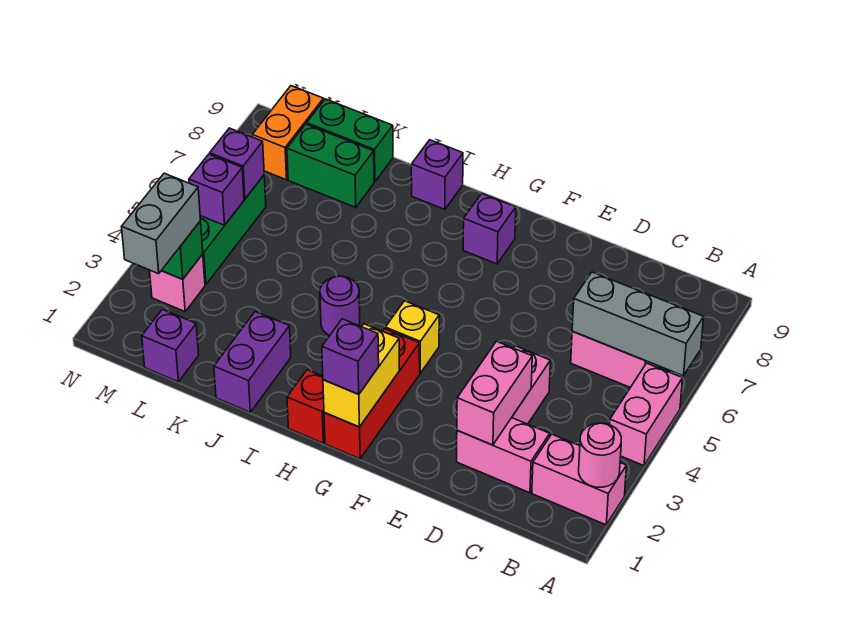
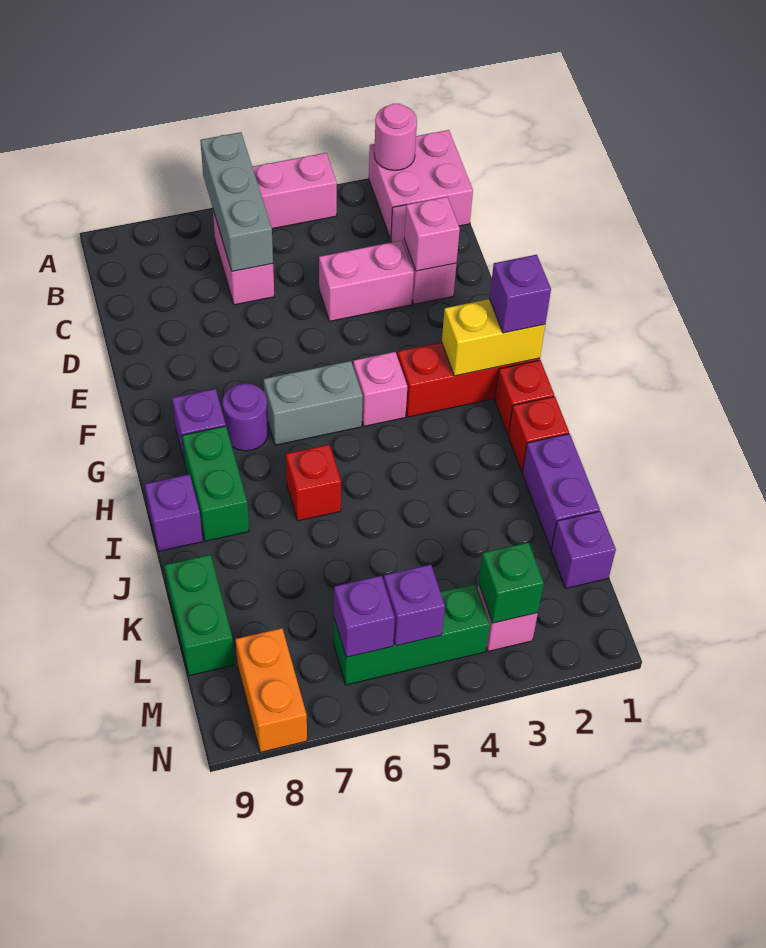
pink brick A2:B2 level 1 -> pink brick A1:B2 level 1
pink brick D2:D3 level 2 -> pink brick D2 level 2
yellow brick G4 level 1 -> pink brick G4 level 1
none -> red brick I1 level 1
purple round brick I4 level 1 -> purple round brick G7 level 1
none -> red brick I6 level 1
purple brick J1:J2 level 1 -> purple brick J1:K1 level 1
green brick K8:L8 level 1 -> green brick H8:I8 level 1
grey brick M2:M3 level 3 -> grey brick G5:G6 level 1
orange brick M8:M9 level 1 -> orange brick M8:N8 level 1

